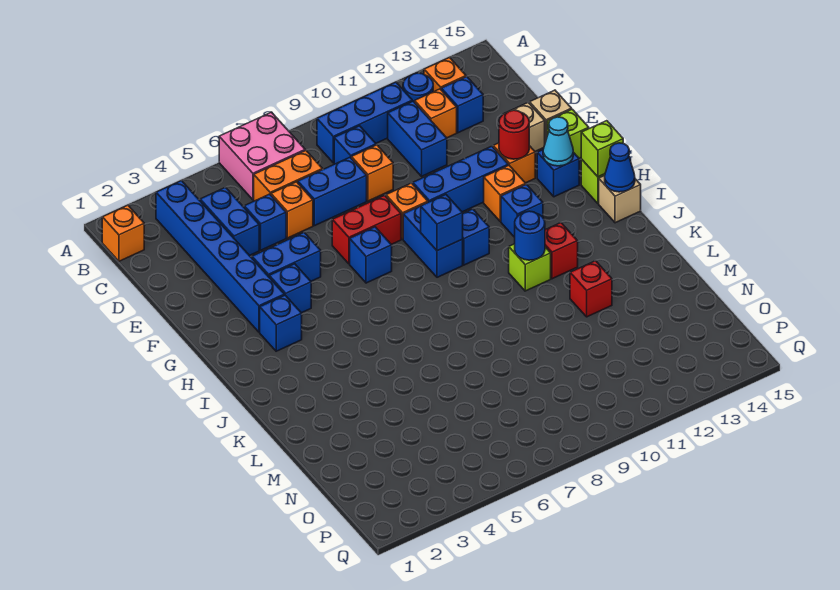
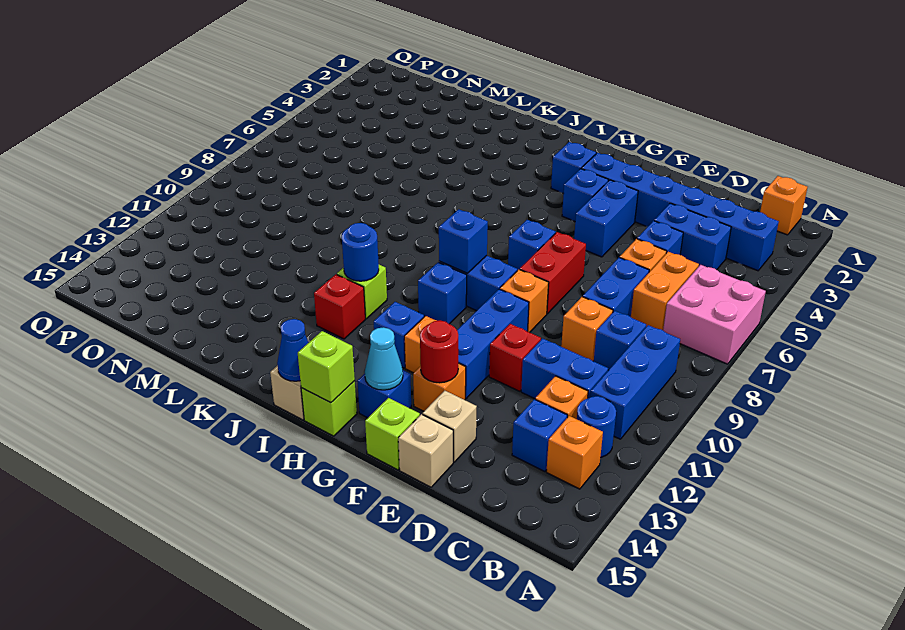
red brick L12 level 1 -> red brick E11 level 1

